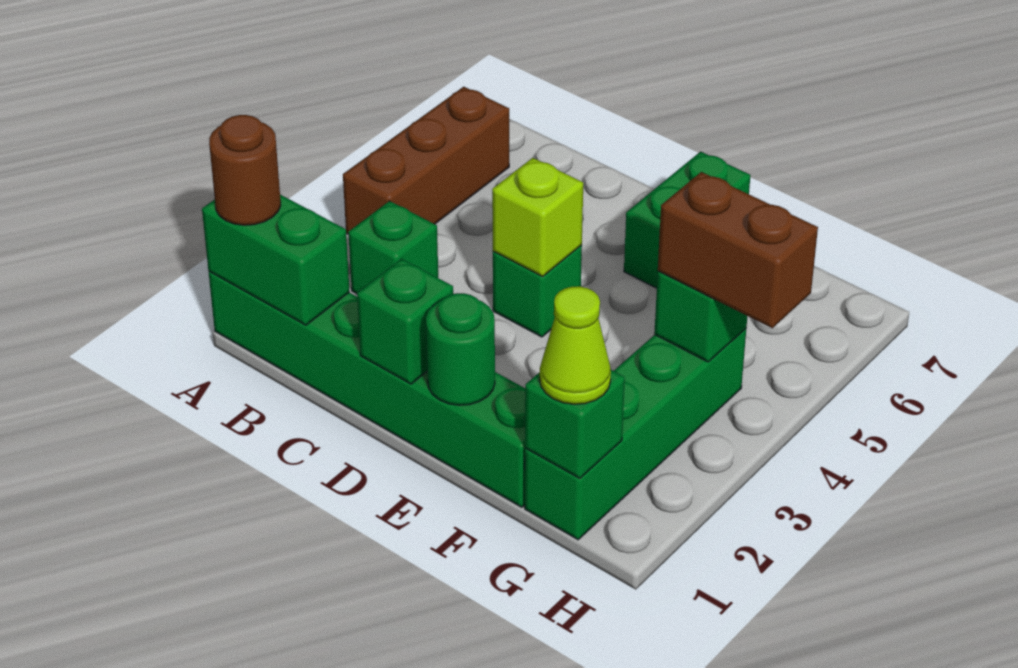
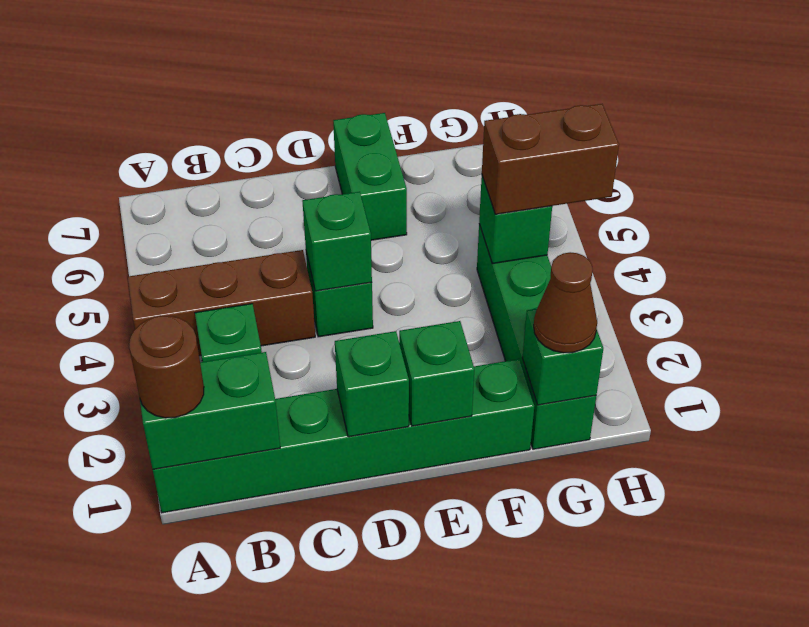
brown brick A4:A6 level 1 -> brown brick A4:C4 level 1
lime brick D4 level 2 -> green brick D4 level 2
green round brick E1 level 2 -> green brick E1 level 2
lime cone G1 level 3 -> brown cone G1 level 3

